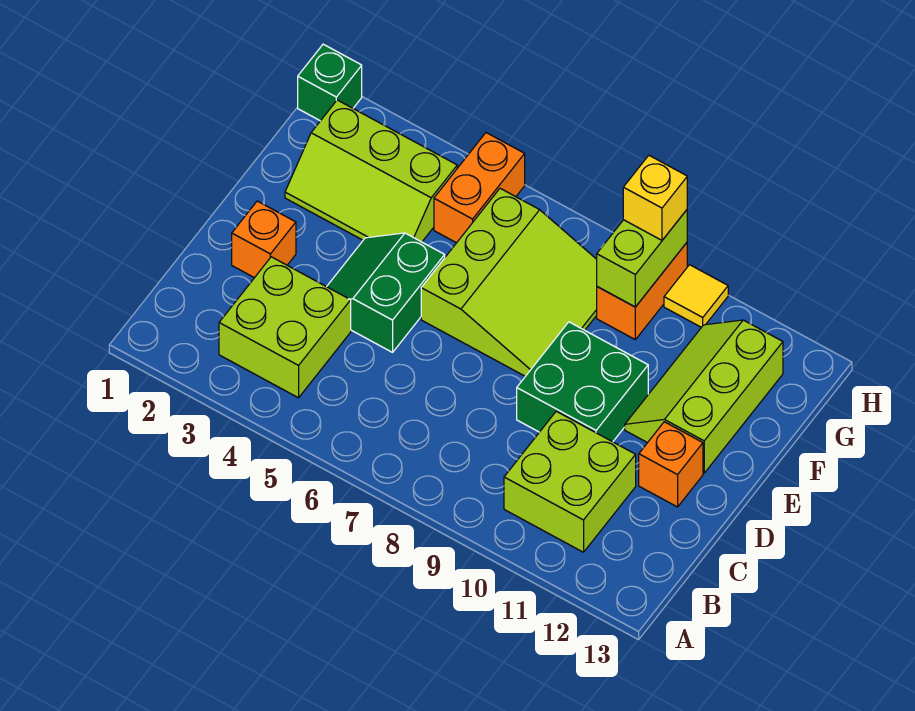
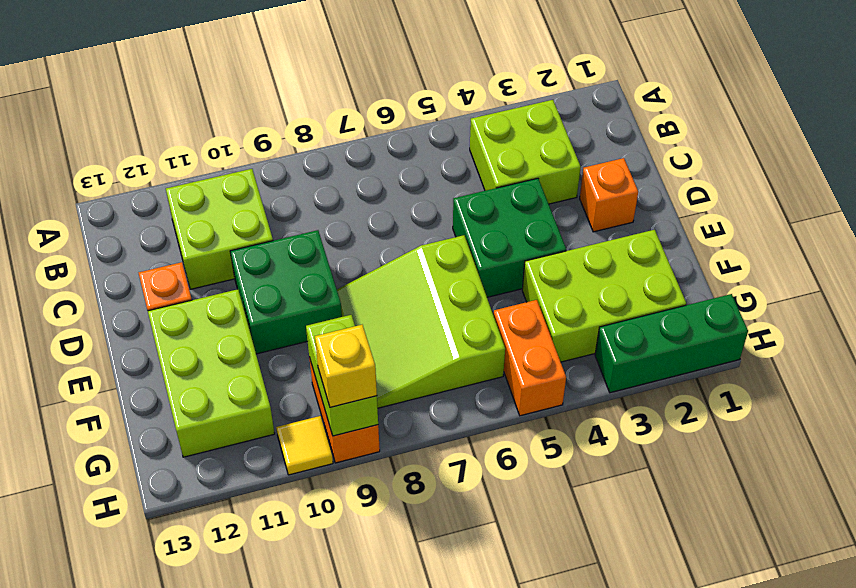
green slope D4:E5 level 1 top 5 -> green brick D4:E5 level 1
lime slope E11:G12 level 1 top 12 -> lime brick E11:G12 level 1
lime slope F2:G4 level 1 top G -> lime brick F2:G4 level 1
green brick H1 level 1 -> green brick H1:H3 level 1

